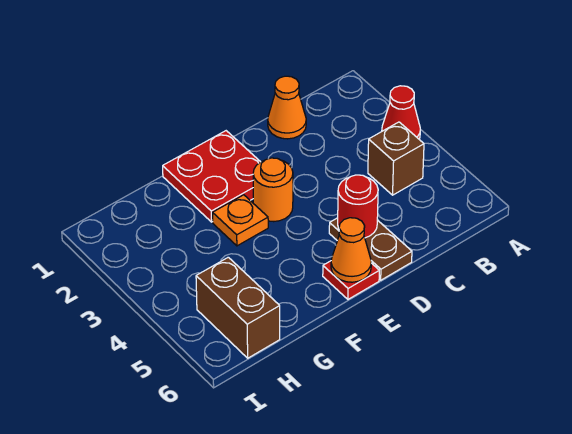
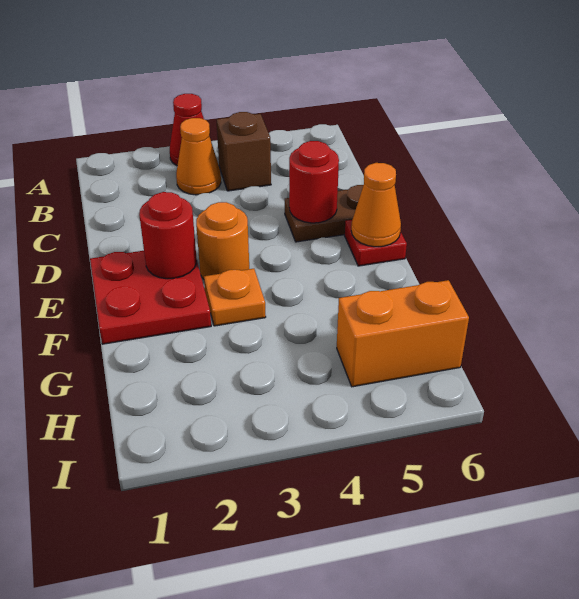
orange cone C1 level 1 -> orange cone B3 level 1
none -> red round brick E2 level 2
brown brick H5:H6 level 1 -> orange brick H5:H6 level 1

